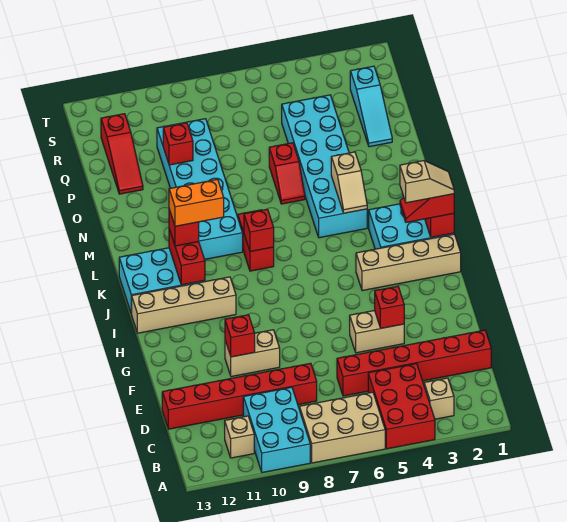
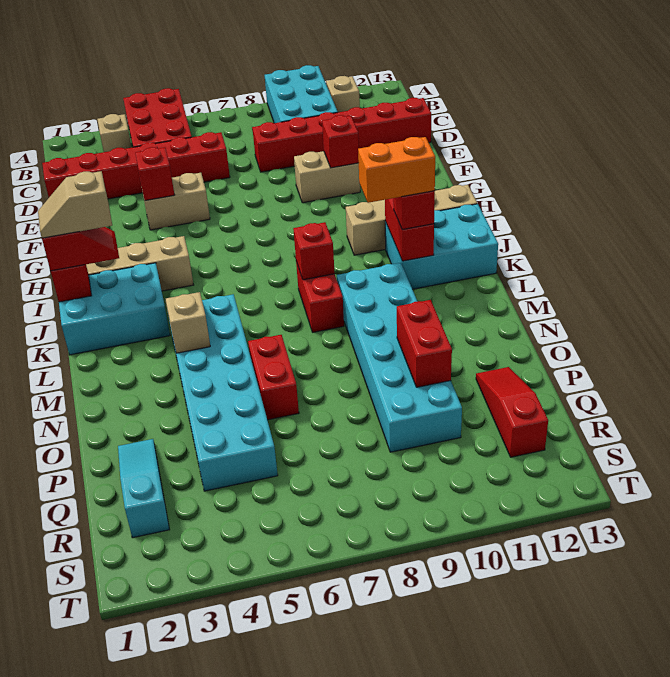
tan brick A6:B8 level 1 -> none
red slope N6:O6 level 1 top O -> red brick N6:O6 level 1
red brick P10 level 2 -> red brick O10:P10 level 2

